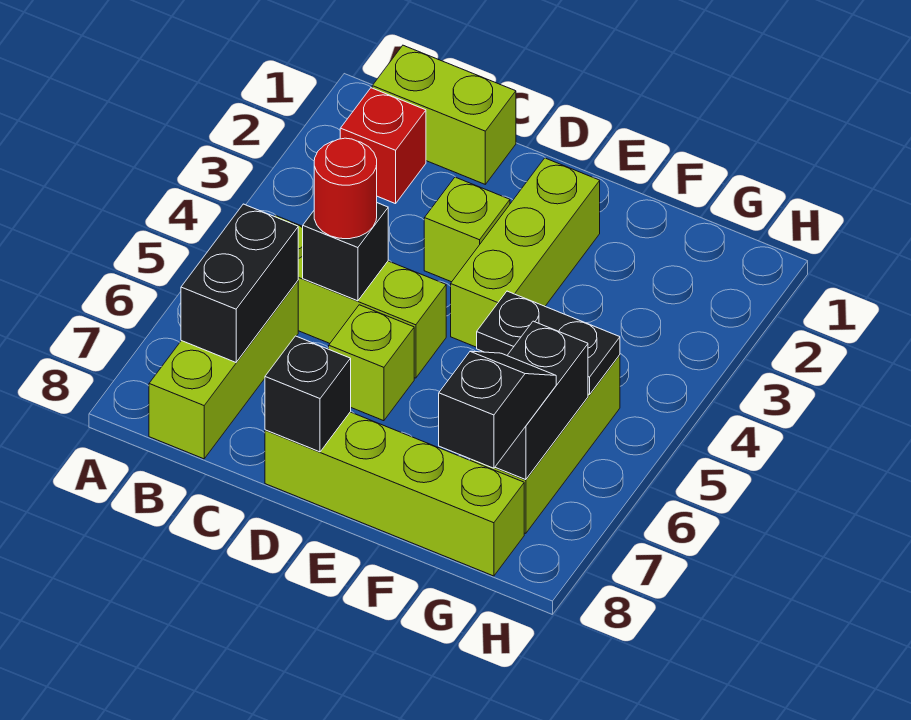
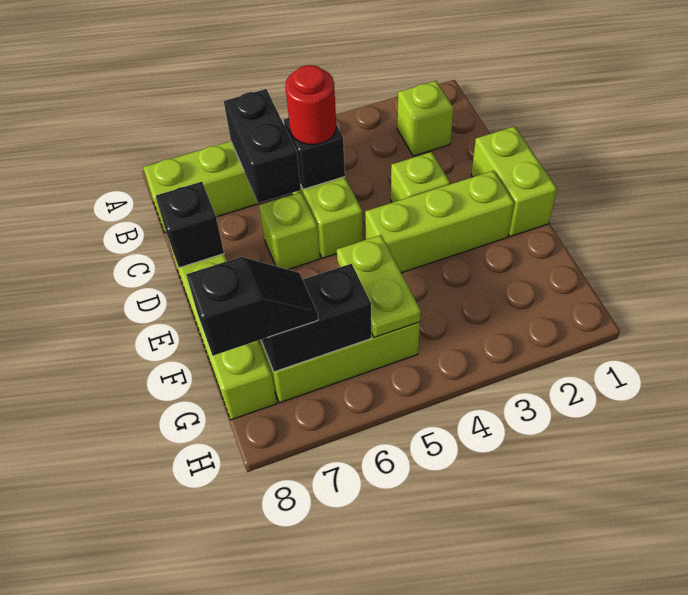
lime brick B1:C1 level 1 -> lime brick D1:E1 level 1
red brick B2 level 1 -> lime brick B2 level 1
black brick B6:B7 level 2 -> black brick B6:C6 level 2
black plate F5:G5 level 2 -> lime plate F5:G5 level 2

